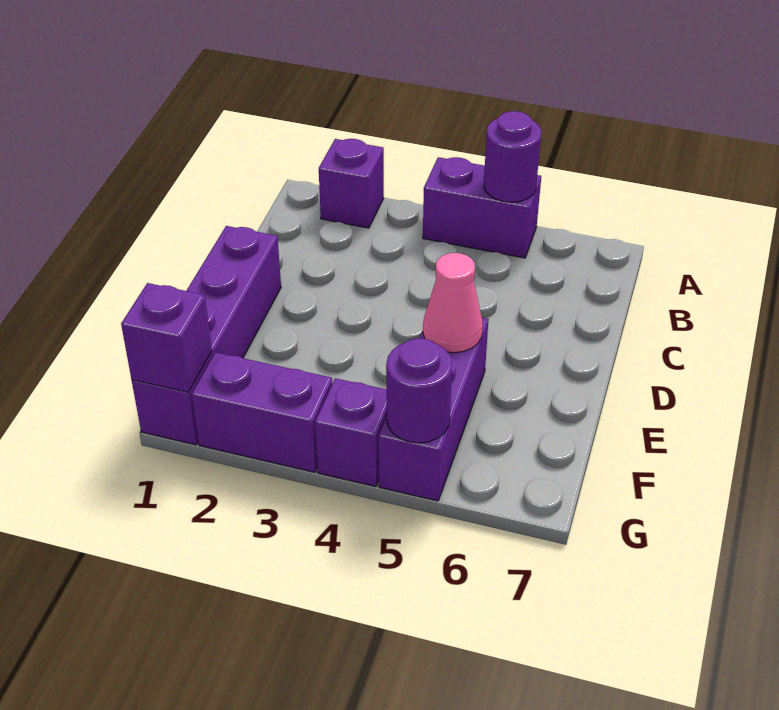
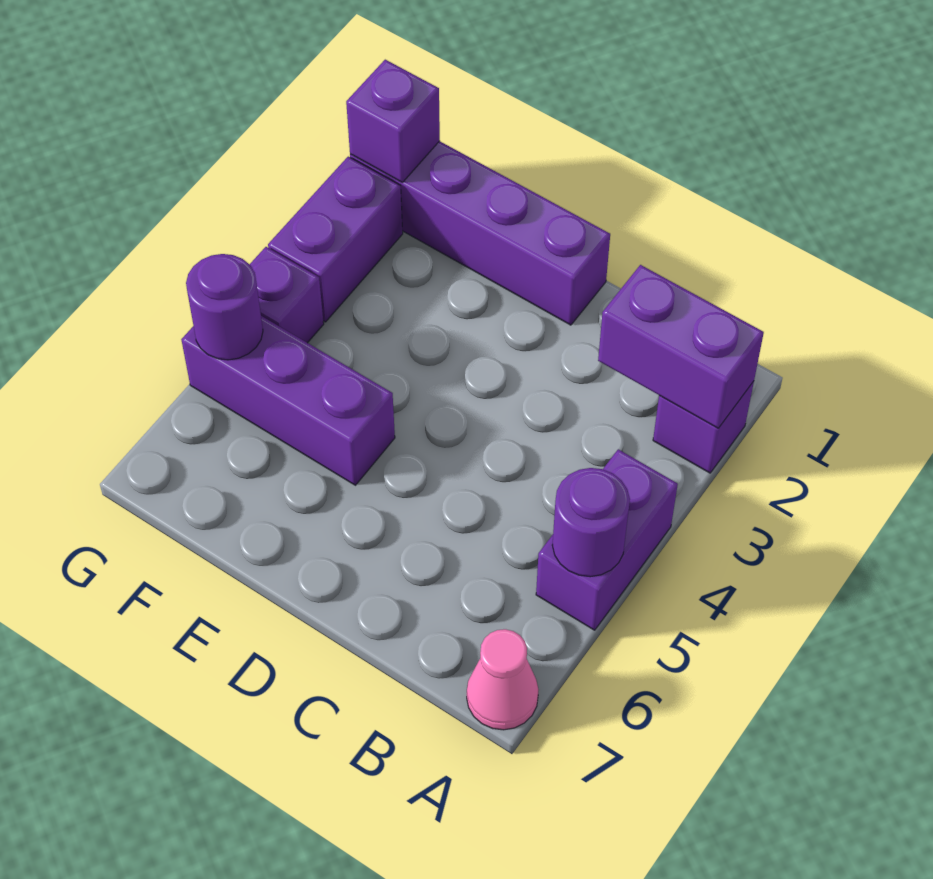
none -> purple brick A2:B2 level 2
pink cone E5 level 2 -> pink cone A7 level 1

